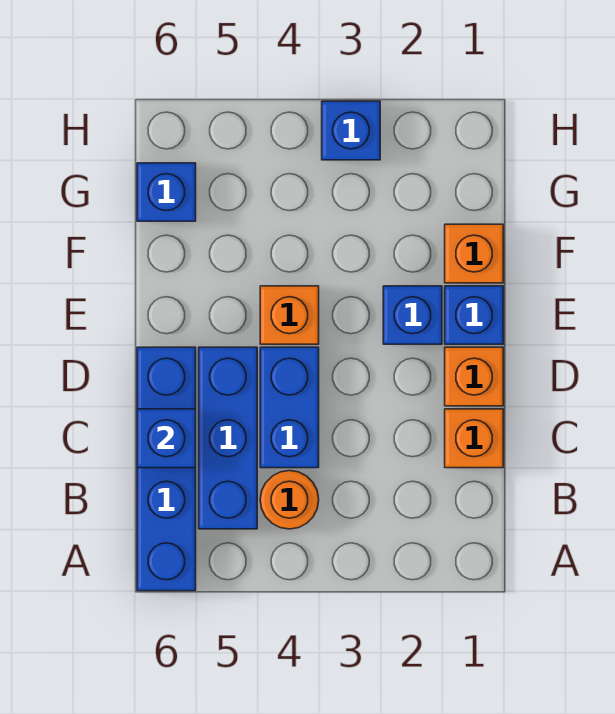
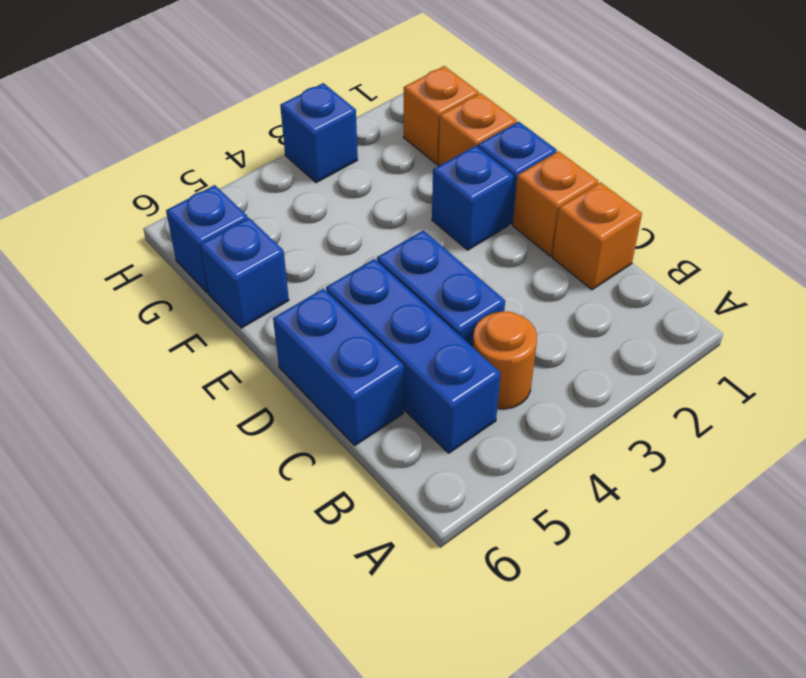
blue brick A6:D6 level 1 -> blue brick C6:D6 level 1
blue brick C6 level 2 -> blue brick F6 level 1
orange brick E4 level 1 -> orange brick G1 level 1

